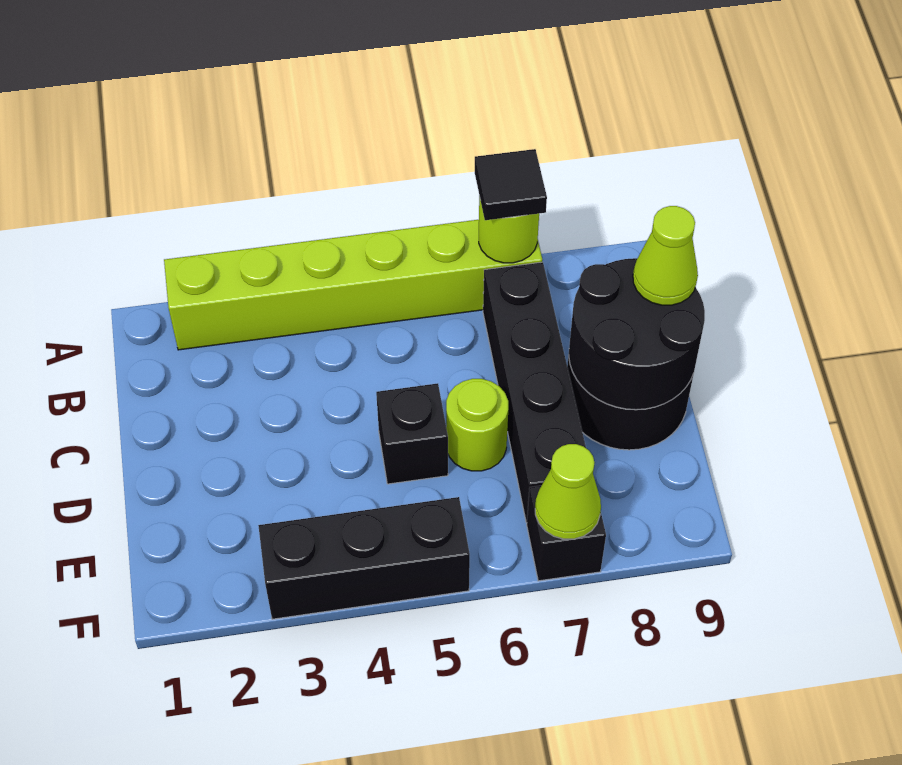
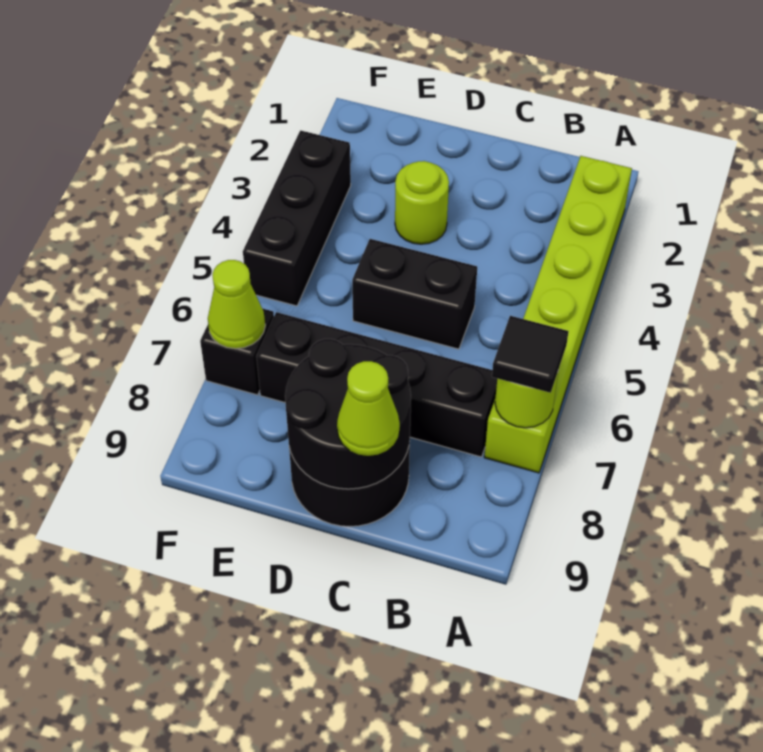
black brick D5 level 1 -> black brick C5:D5 level 1
lime round brick D6 level 1 -> lime round brick D3 level 1

